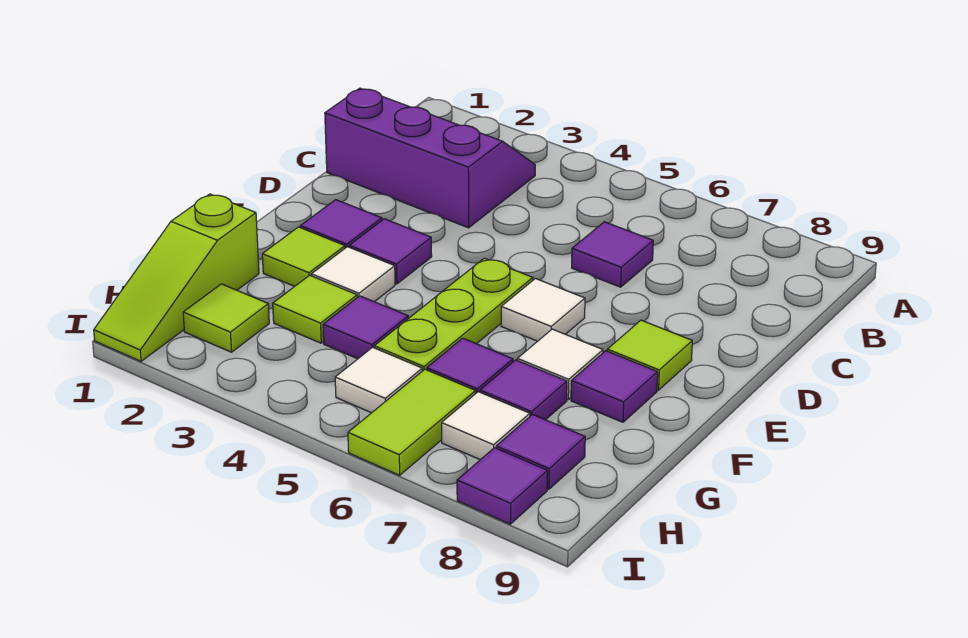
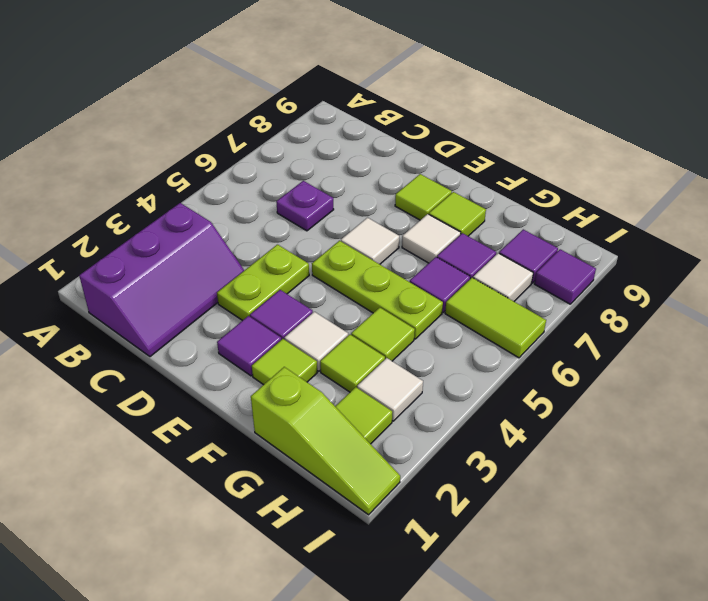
purple slope B1:C3 level 1 top C -> purple slope B1:C3 level 1 top B
purple tile C6 level 1 -> purple plate C6 level 1
none -> lime plate D3:D4 level 1
purple tile F8 level 1 -> lime tile F8 level 1
purple tile G4 level 1 -> lime tile G4 level 1
white tile H5 level 1 -> white tile H3 level 1

